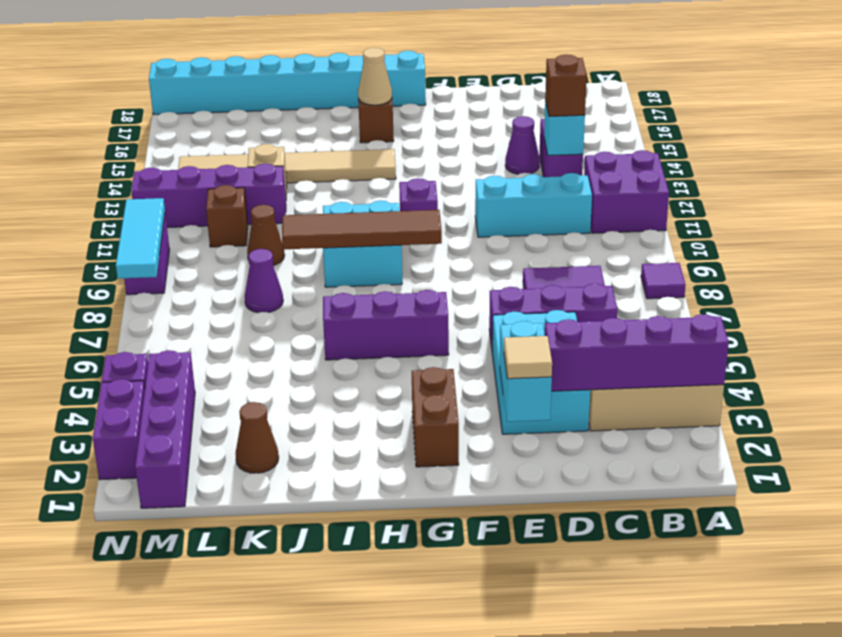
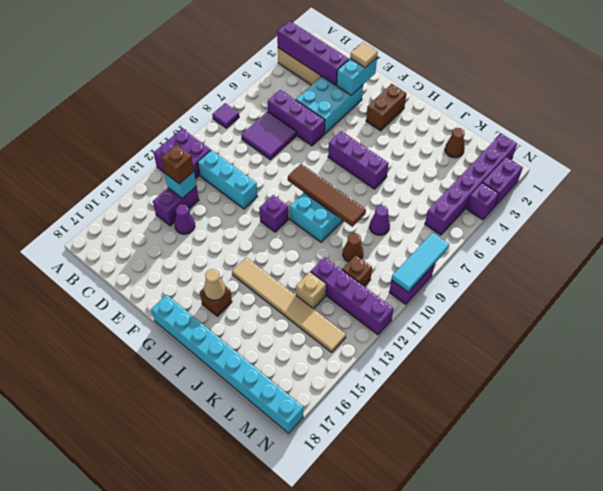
purple brick M1:M4 level 1 -> purple brick M1:M6 level 1

